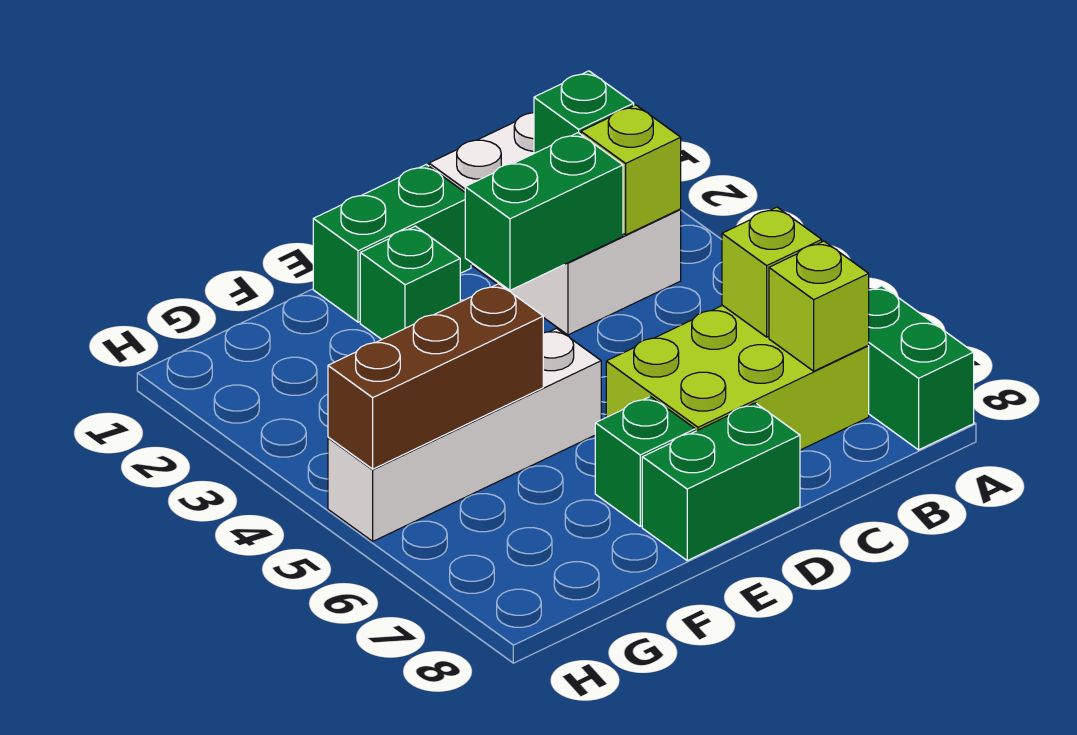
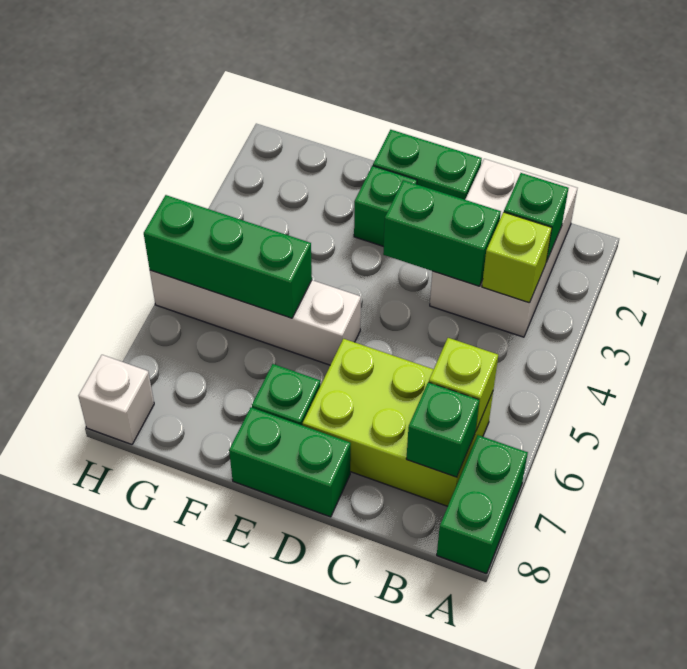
lime brick B7 level 2 -> green brick B7 level 2
brown brick F5:H5 level 2 -> green brick F5:H5 level 2
none -> white brick H8 level 1

